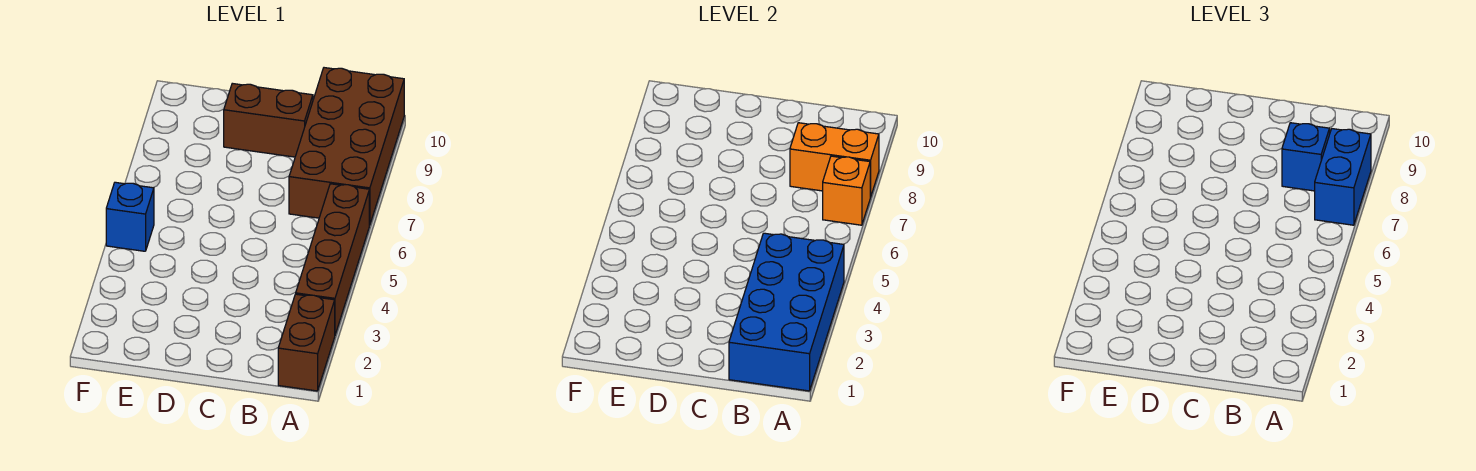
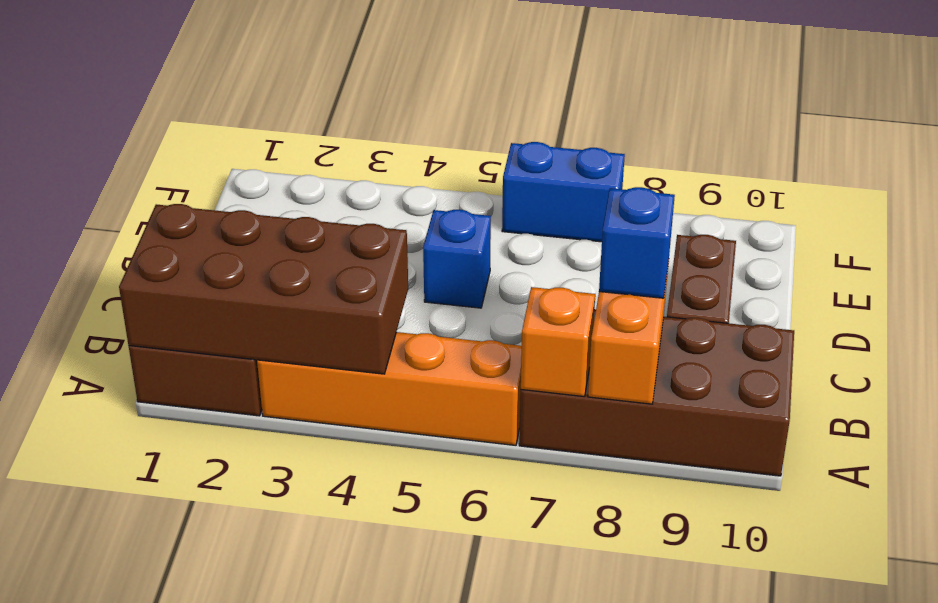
blue brick A1:B4 level 2 -> brown brick A1:B4 level 2
brown brick A3:A6 level 1 -> orange brick A3:A6 level 1
blue brick A7:A8 level 3 -> blue brick F6:F7 level 1
blue brick F5 level 1 -> blue brick D5 level 1

